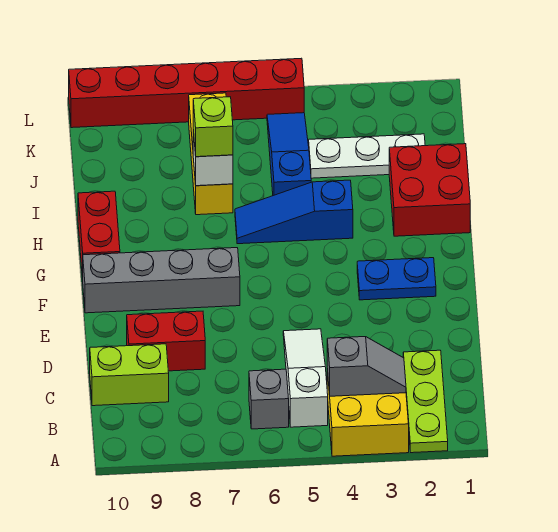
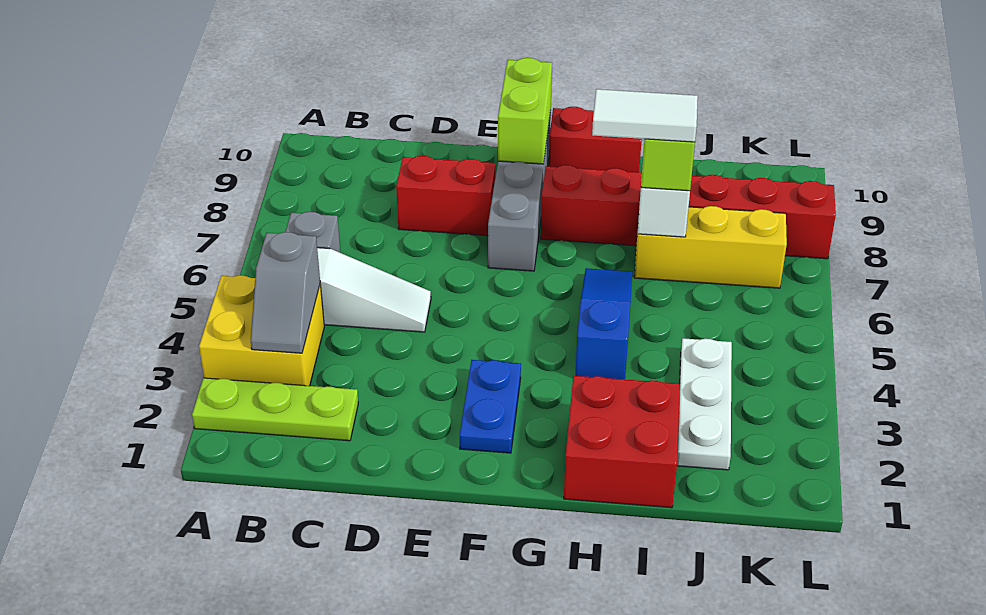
lime brick C9:C10 level 1 -> lime brick F9:F10 level 2
red brick D8:D9 level 1 -> red brick D8:E8 level 1
none -> white tile H7:I7 level 4
blue slope I5:K5 level 1 top I -> none
red brick L5:L10 level 1 -> red brick G8:L8 level 1

